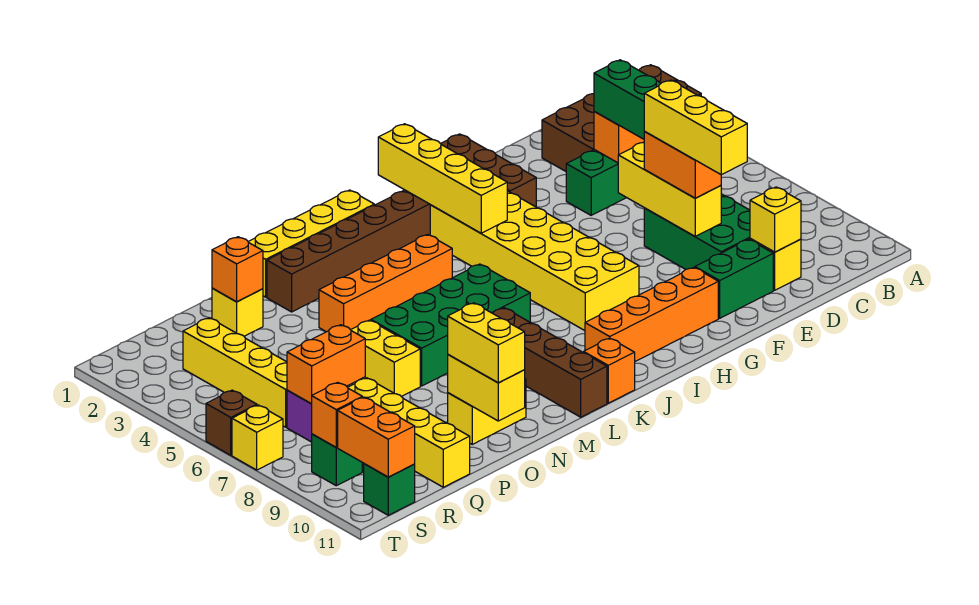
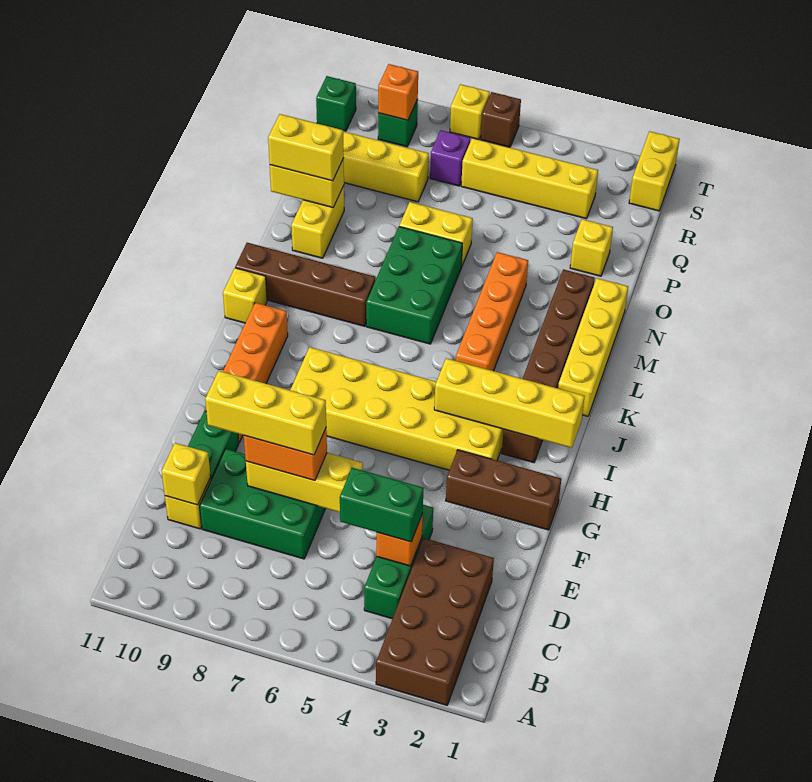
green brick K6:N7 level 1 -> green brick L6:N7 level 1
orange brick K11 level 1 -> yellow brick K11 level 1
orange brick P2 level 2 -> none
orange brick Q7:R7 level 2 -> none
none -> yellow brick S1:T1 level 1
orange brick S10:S11 level 2 -> none

